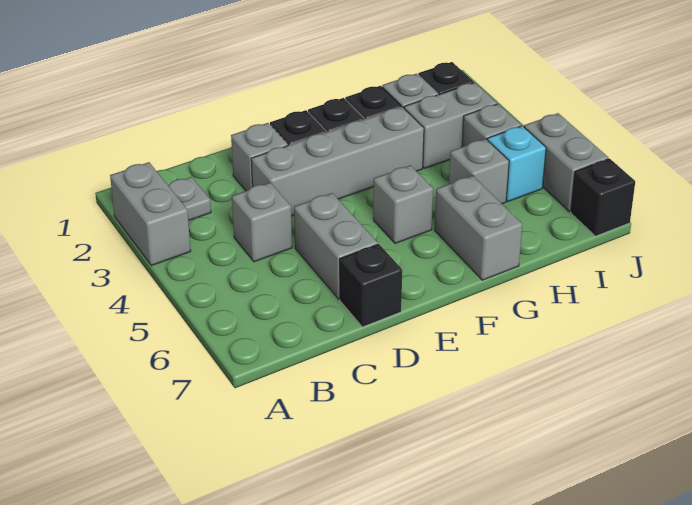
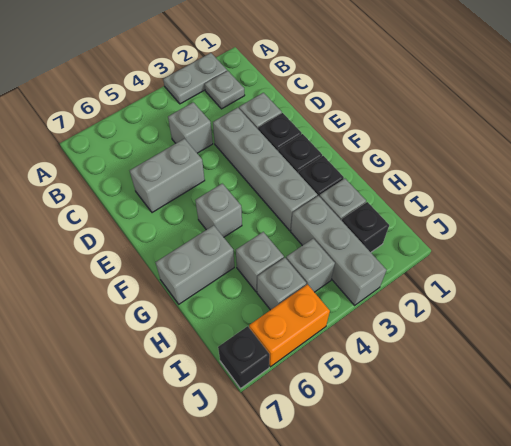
grey brick A2:A3 level 1 -> grey plate A2:A3 level 1
black brick D7 level 1 -> none
grey brick H3:I3 level 1 -> grey brick H3:J3 level 1
cyan brick I5 level 1 -> grey brick I5 level 1
grey brick J5:J6 level 1 -> orange brick J5:J6 level 1

